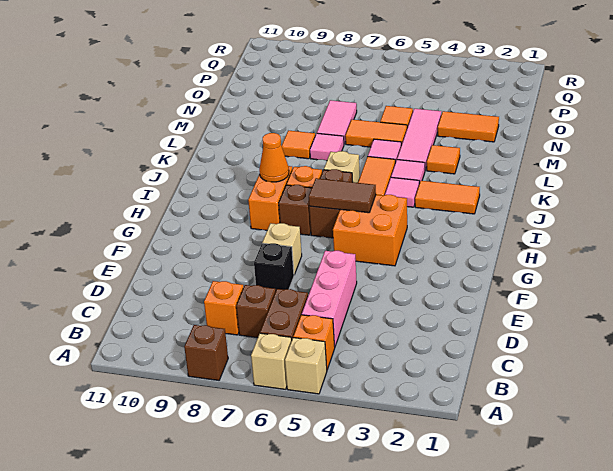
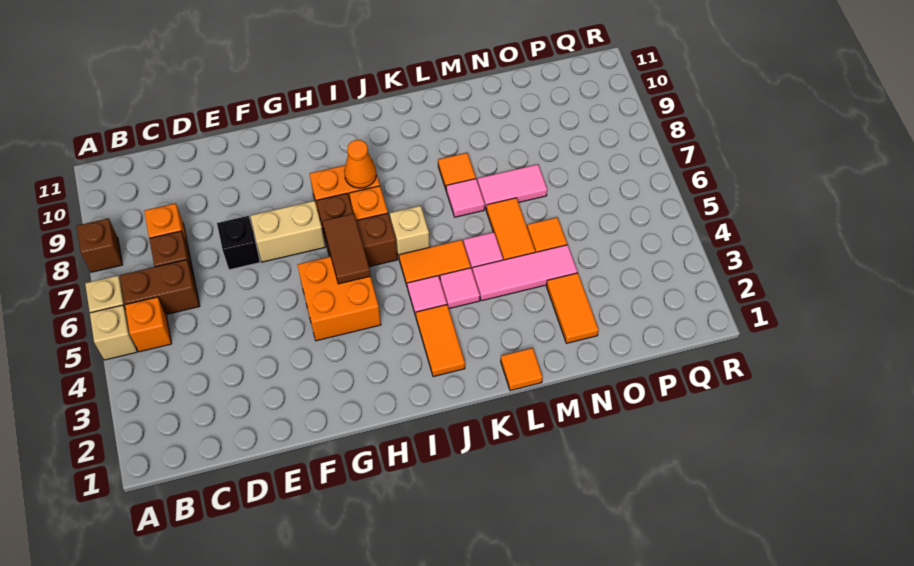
pink brick C5:E5 level 1 -> none
tan brick F7 level 1 -> tan brick F7:G7 level 1
orange tile L3 level 1 -> orange tile L1 level 1

